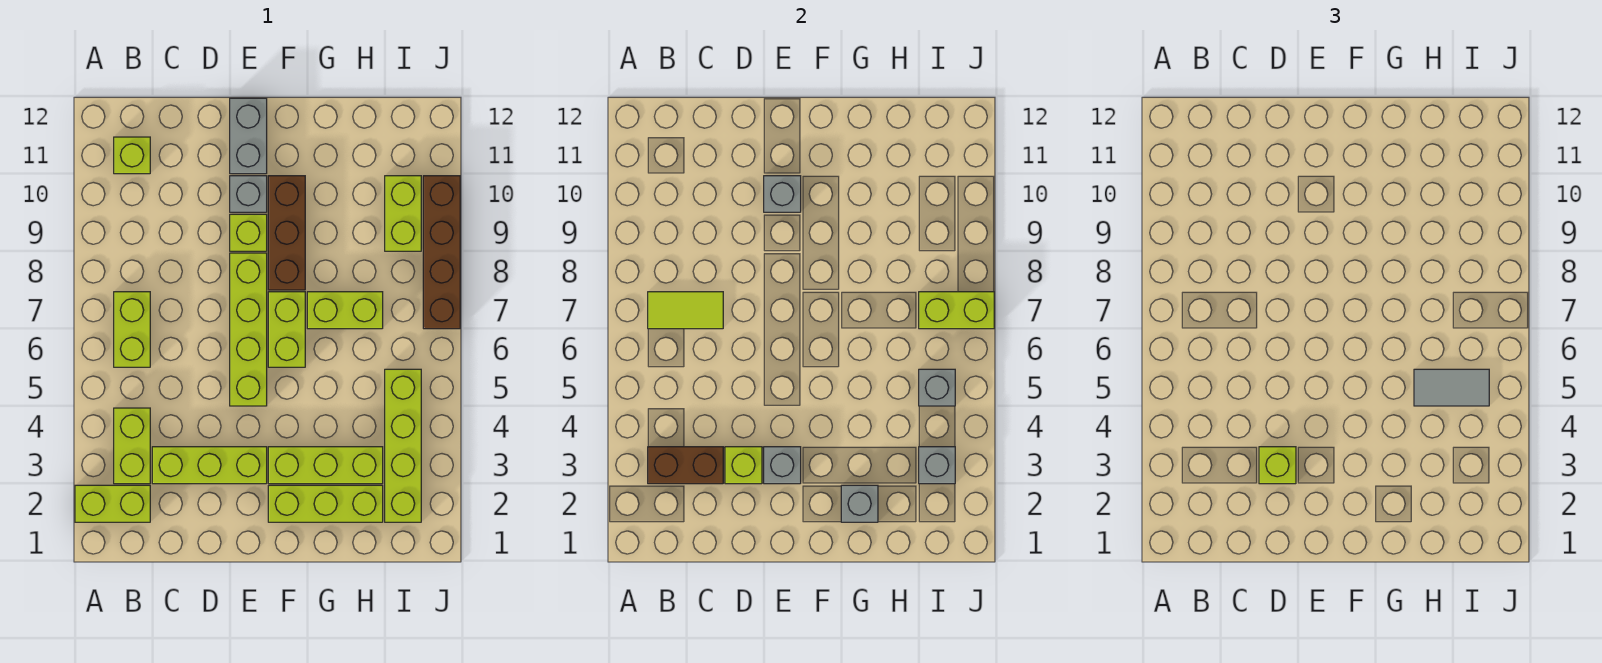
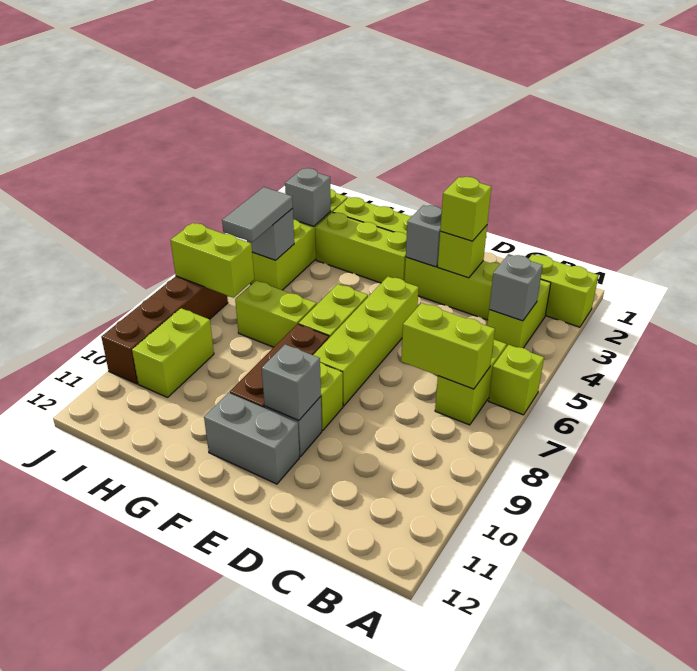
brown brick B3:C3 level 2 -> none
lime tile B7:C7 level 2 -> lime brick B7:C7 level 2
lime brick B11 level 1 -> lime brick A6 level 1
grey brick E11:E12 level 1 -> grey brick E11:F11 level 1
grey brick G2 level 2 -> grey brick B4 level 2
grey tile H5:I5 level 3 -> grey tile I5:I6 level 3

